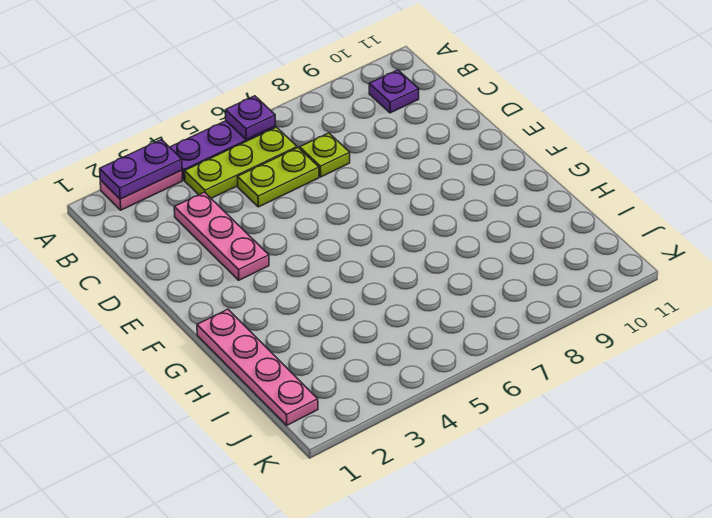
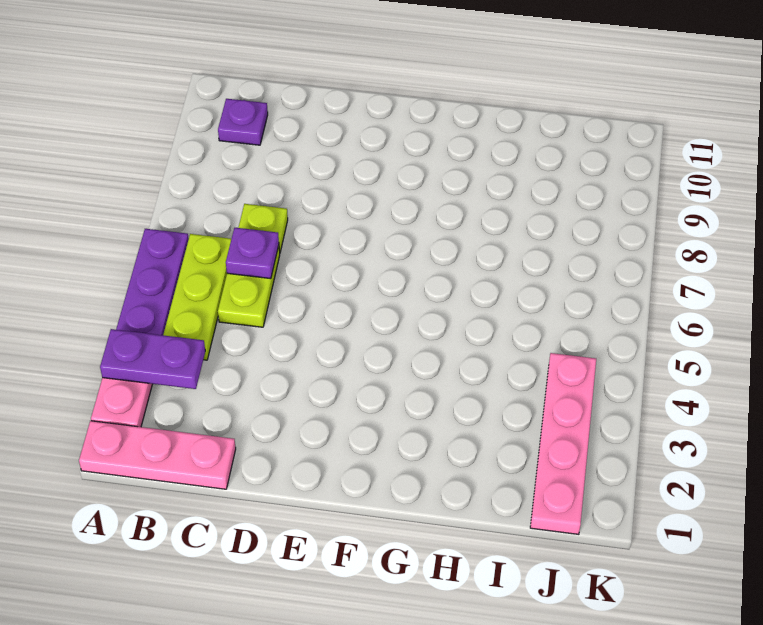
purple plate A2:A3 level 2 -> purple plate A3:B3 level 2
purple plate A6 level 2 -> purple plate C6 level 2
pink plate C3:E3 level 1 -> pink plate A1:C1 level 1
pink plate G1:J1 level 1 -> pink plate J1:J4 level 1

